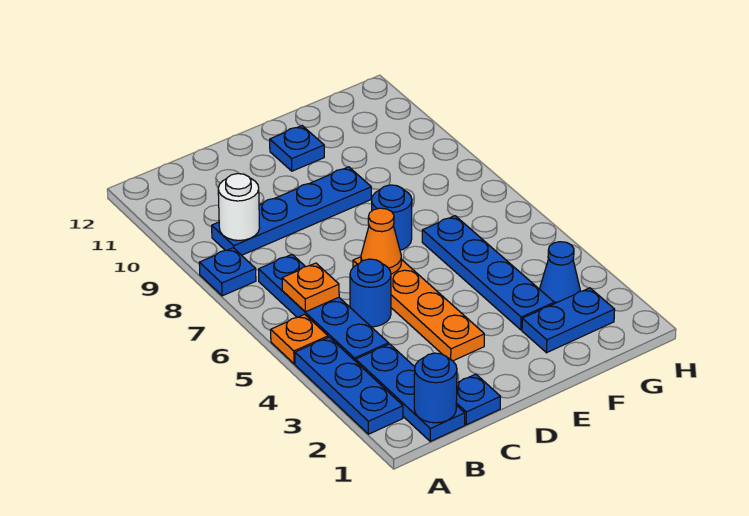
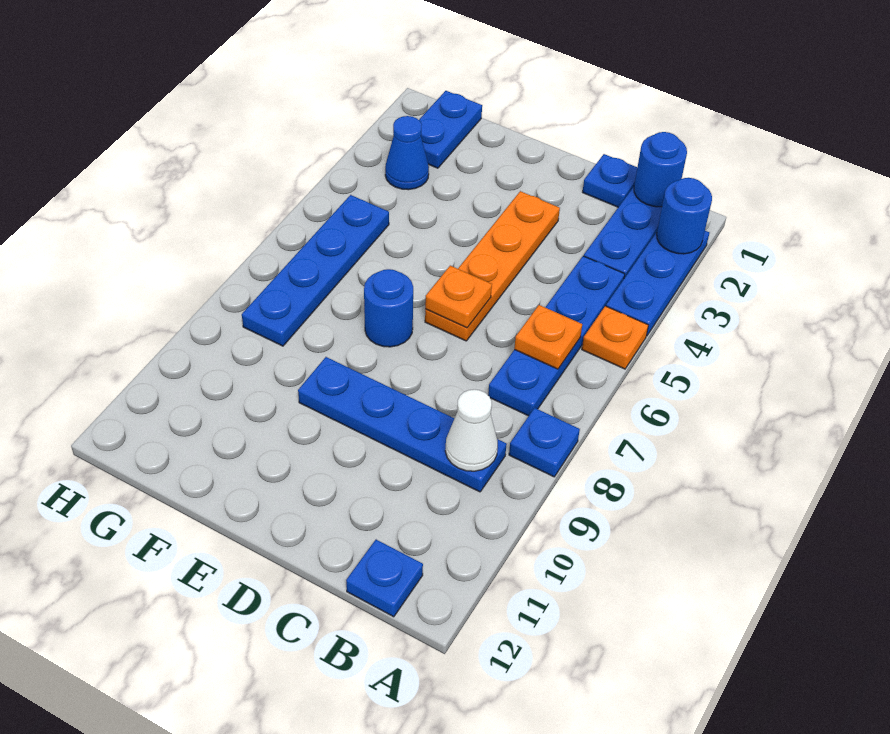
white round brick B9 level 2 -> white cone B9 level 2
blue round brick C5 level 1 -> blue round brick A2 level 2
orange cone D6 level 2 -> orange plate D6 level 2
blue plate E11 level 1 -> blue plate B12 level 1
blue plate F2:G2 level 1 -> blue plate G1:G2 level 1
blue plate F3:F6 level 1 -> blue plate G5:G8 level 1

